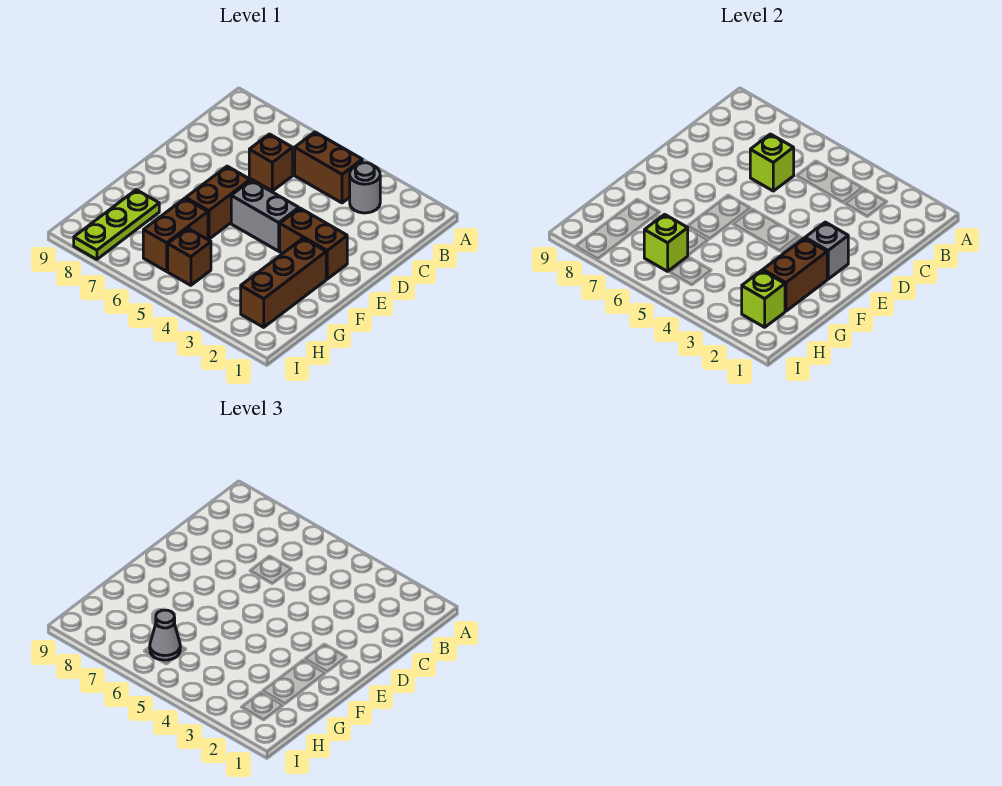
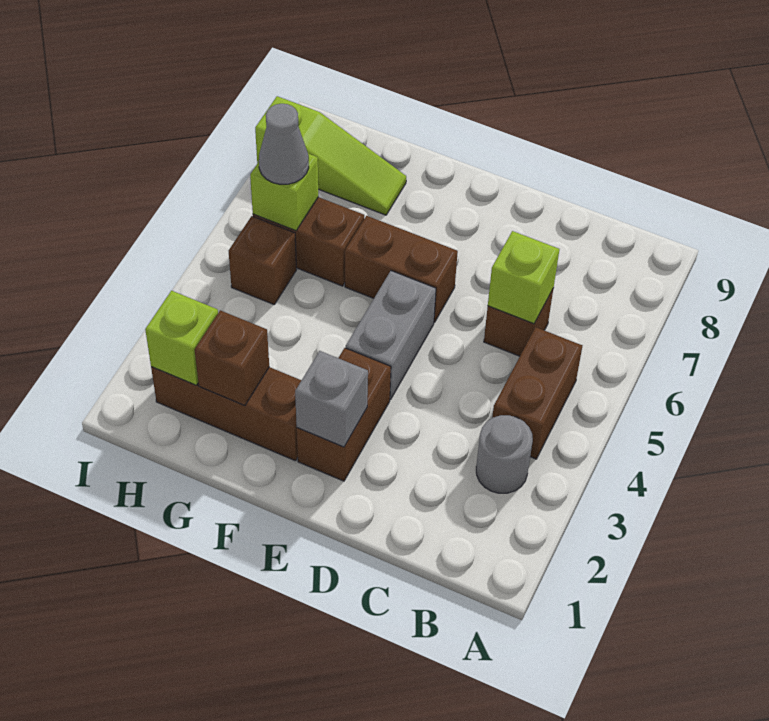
brown brick F2:G2 level 2 -> brown brick G2 level 2
lime plate G8:I8 level 1 -> lime slope G8:I8 level 1 top I

